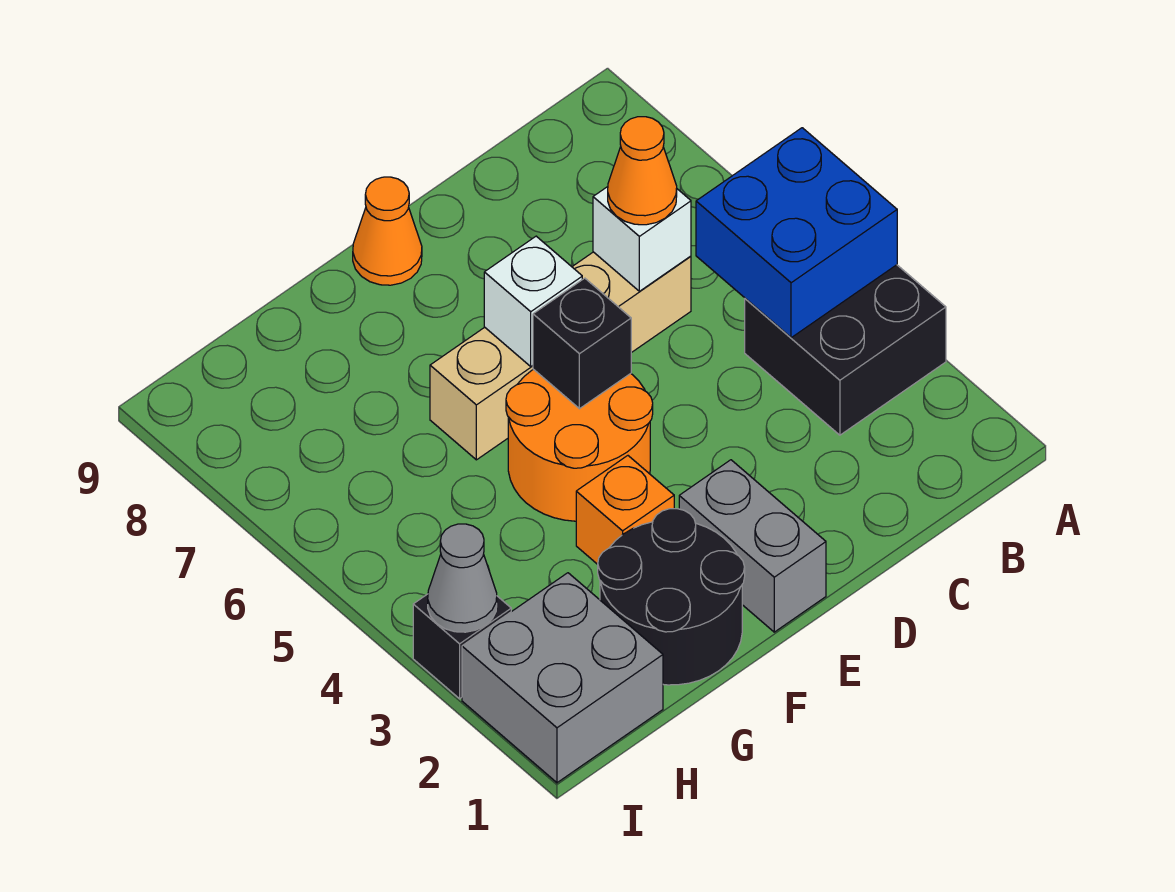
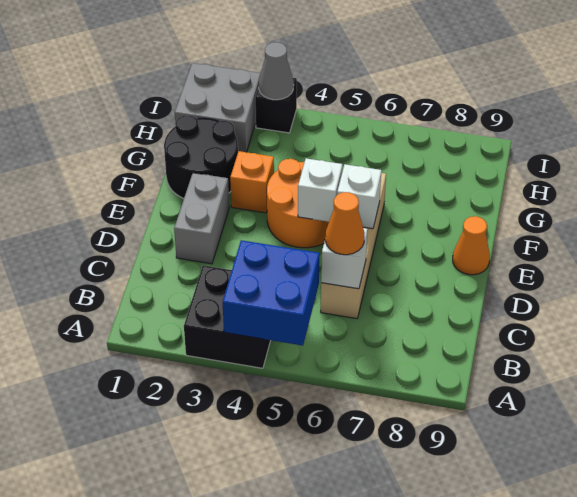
grey brick E1:E2 level 1 -> grey brick D2:E2 level 1
black brick E5 level 2 -> white brick E5 level 2

